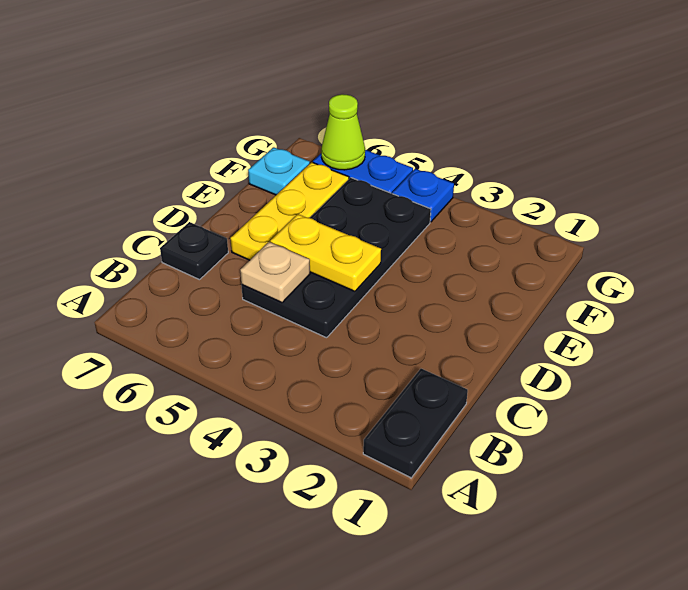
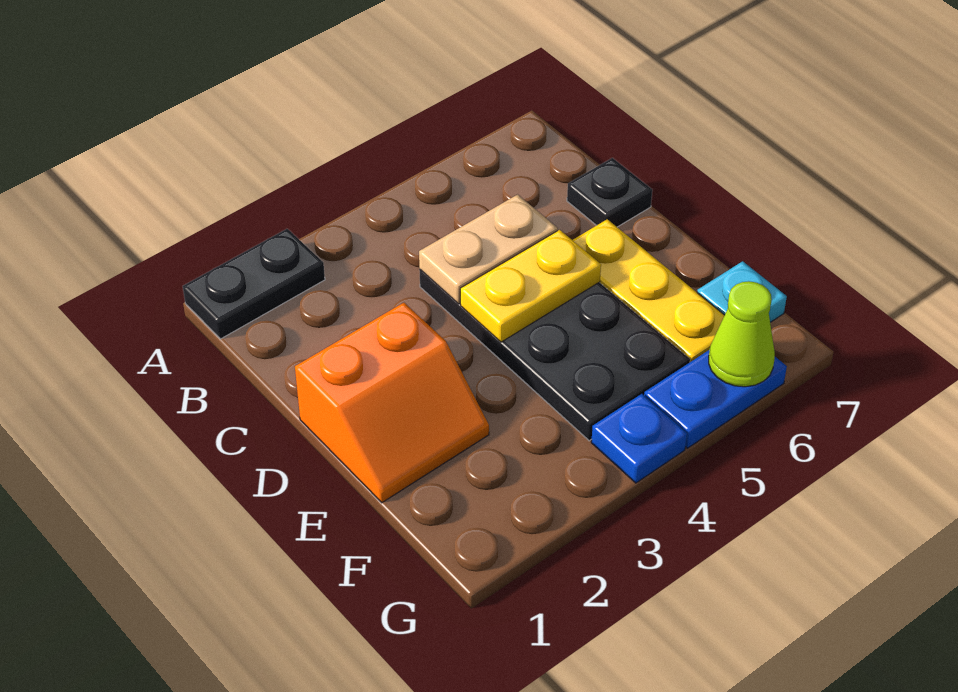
black plate A1:B1 level 1 -> black plate A1:A2 level 1
tan plate C5 level 2 -> tan plate C4:C5 level 2
none -> orange slope D1:E2 level 1 top D

